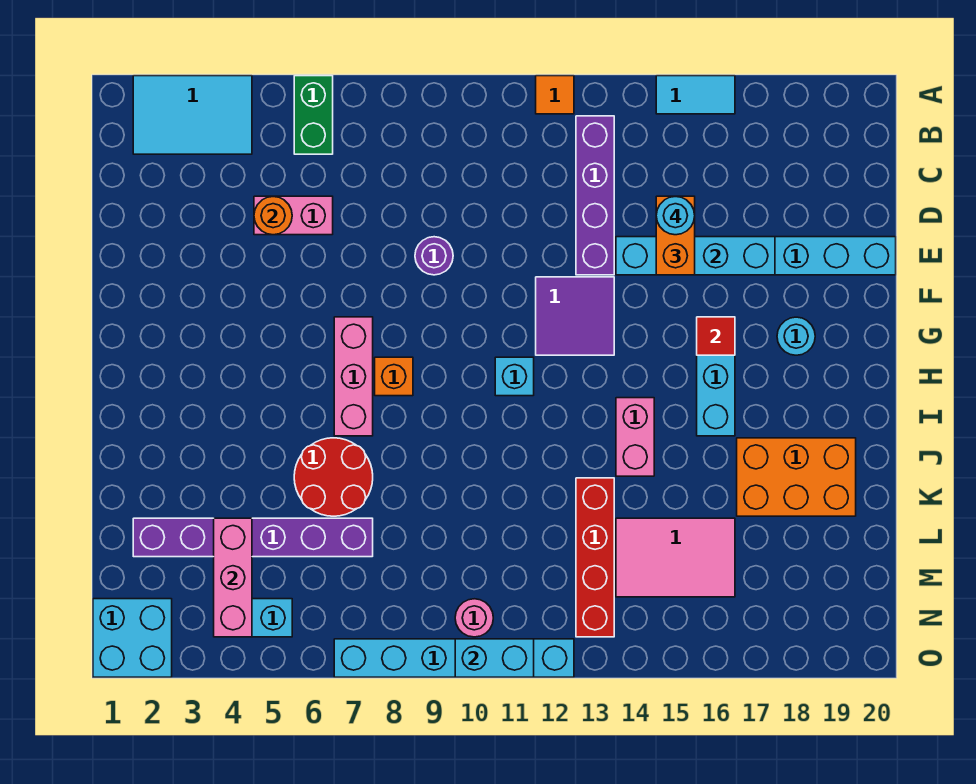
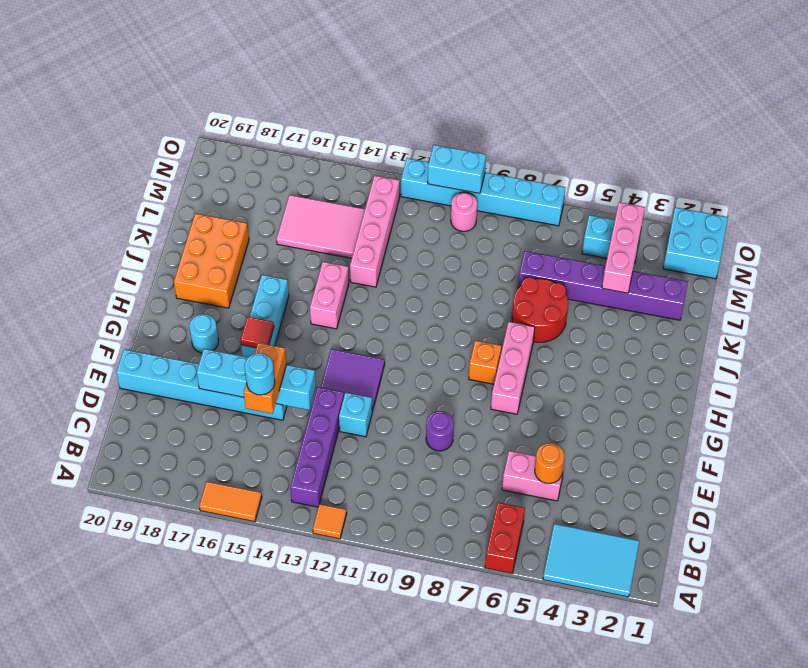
green brick A6:B6 level 1 -> red brick A6:B6 level 1
cyan tile A15:A16 level 1 -> orange tile A15:A16 level 1
cyan brick H11 level 1 -> cyan brick E12 level 1
orange brick J17:K19 level 1 -> orange brick I18:K19 level 1
red brick K13:N13 level 1 -> pink brick K13:N13 level 1

